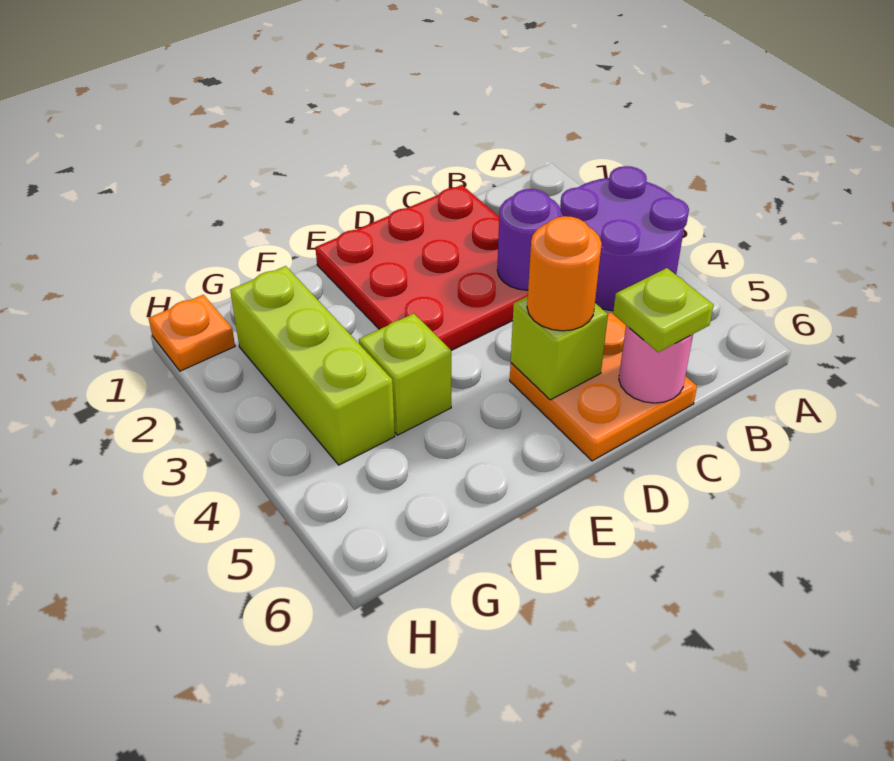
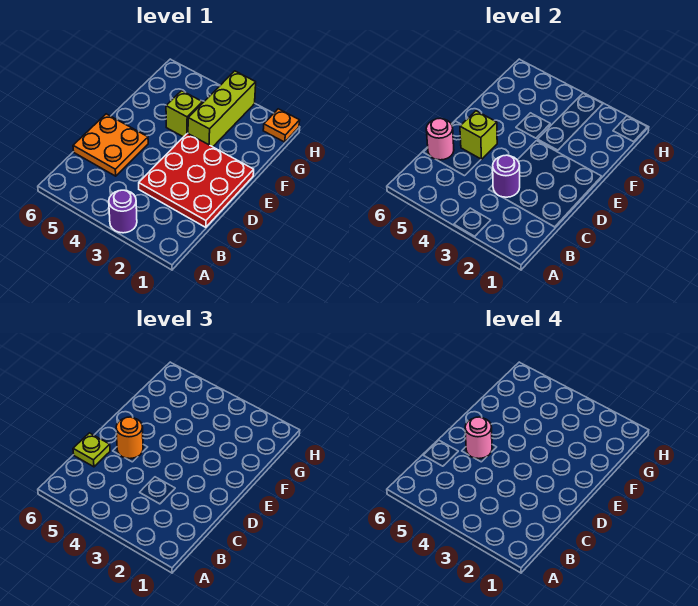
purple round brick A3:B4 level 1 -> purple round brick A3 level 1
none -> pink round brick D5 level 4
lime brick G2:G4 level 1 -> lime brick F3:H3 level 1

